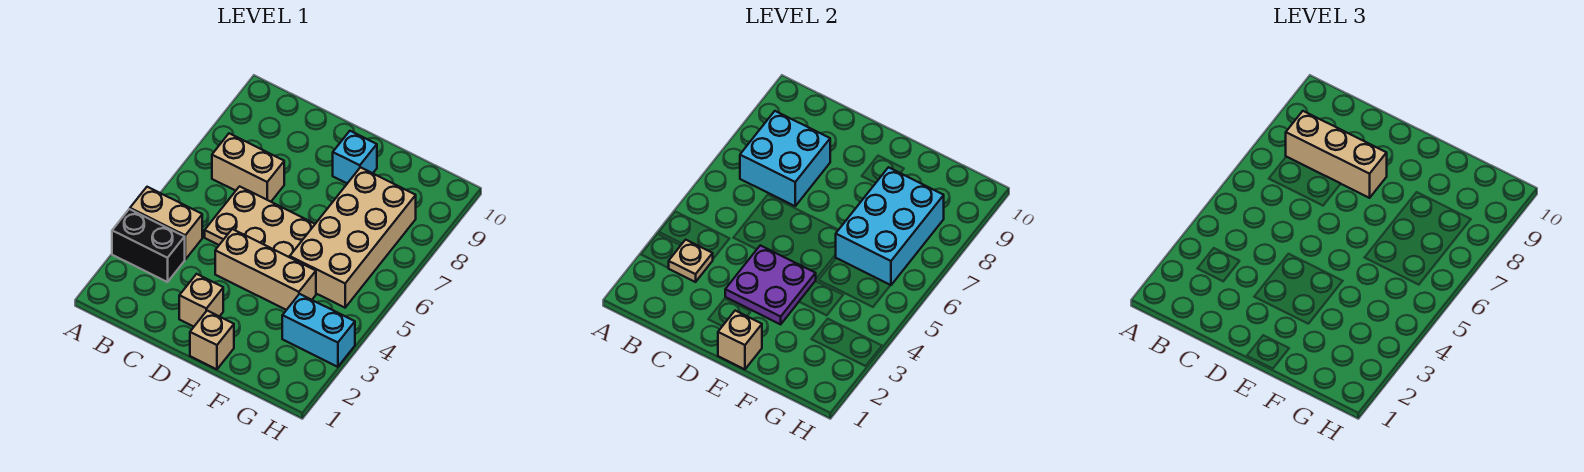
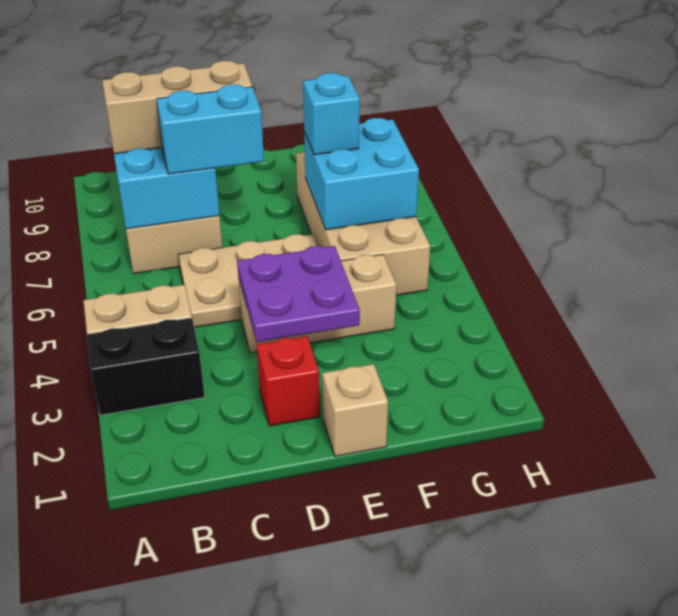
tan plate B3 level 2 -> none
tan brick D2 level 1 -> red brick D2 level 1
tan brick E1 level 2 -> none
cyan brick E9 level 1 -> cyan brick F7 level 3
cyan brick F6:G8 level 2 -> cyan brick F6:G7 level 2
cyan brick G3:H3 level 1 -> cyan brick C7:D7 level 3

